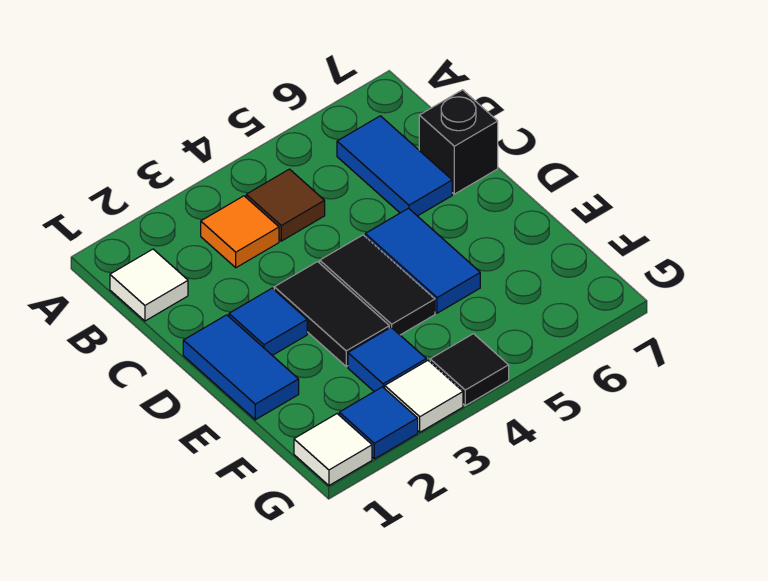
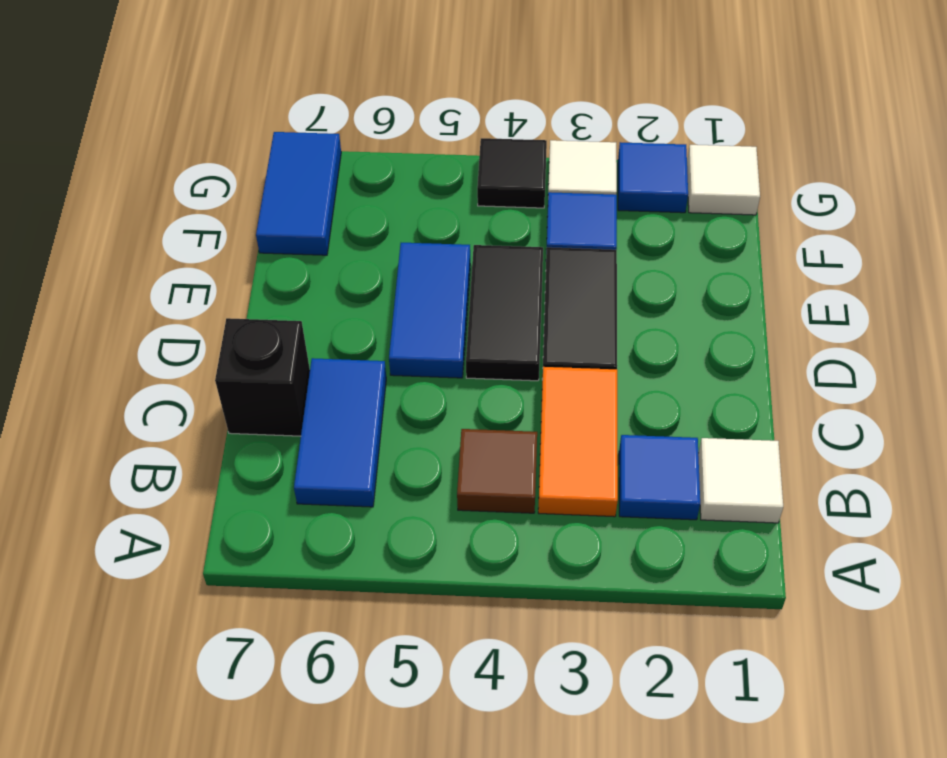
orange tile B3 level 1 -> orange tile B3:C3 level 1
blue tile D1:E1 level 1 -> blue tile F7:G7 level 1
blue tile D2 level 1 -> blue tile B2 level 1

